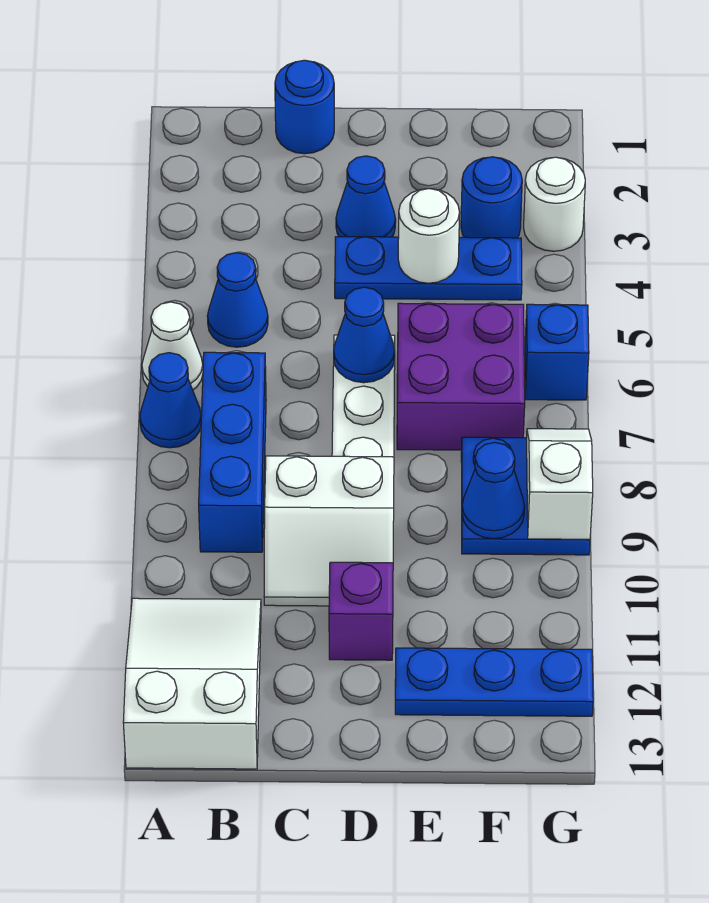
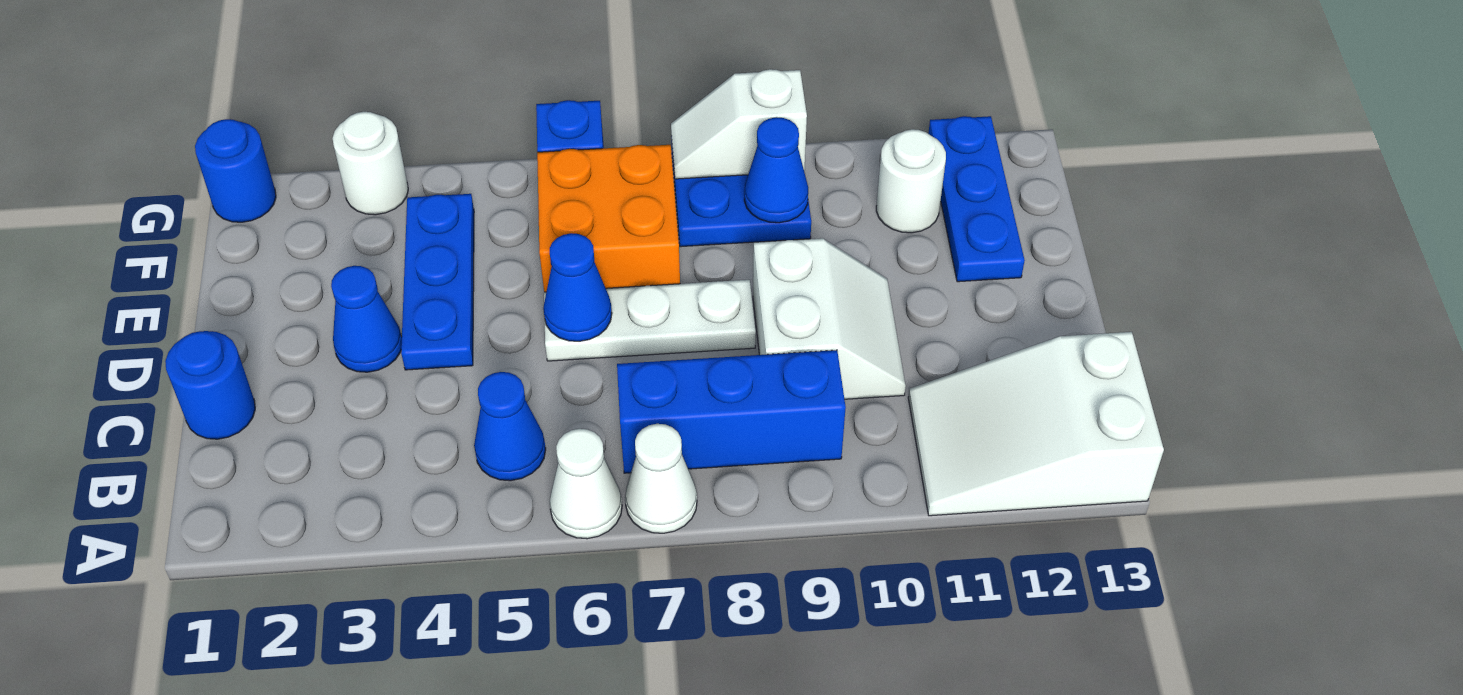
blue cone A7 level 1 -> white cone A7 level 1
purple brick D11 level 1 -> none
white round brick E4 level 2 -> white round brick F11 level 1
purple brick E6:F7 level 1 -> orange brick E6:F7 level 1
blue round brick F3 level 1 -> blue round brick G1 level 1

